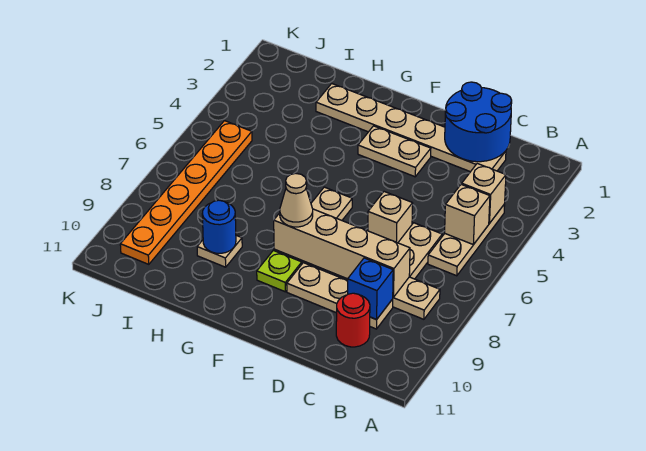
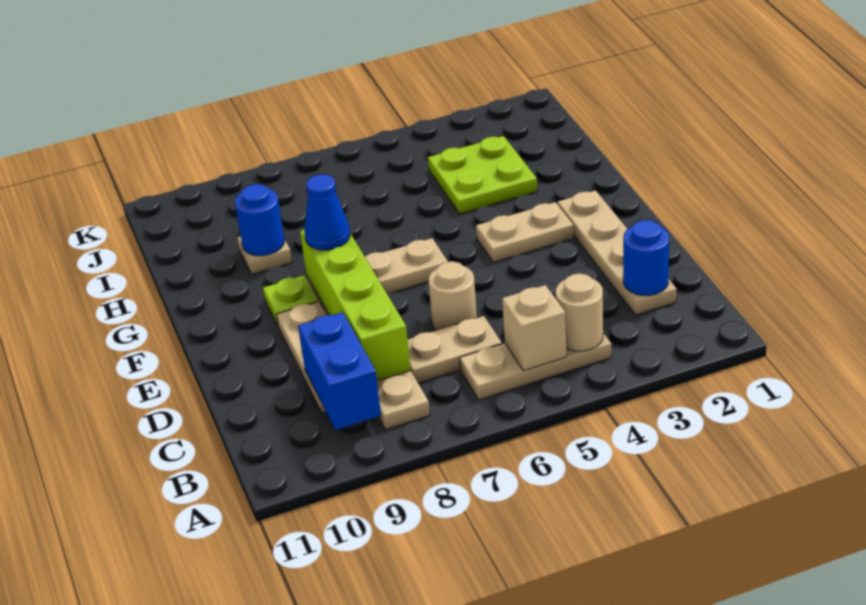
tan brick B4 level 2 -> tan round brick B4 level 2
blue round brick C1:D2 level 2 -> blue round brick C2 level 2
tan plate C2:H2 level 1 -> tan plate C2:F2 level 1
tan brick C8:F8 level 2 -> lime brick C8:F8 level 2
blue brick C9 level 2 -> blue brick B9:C9 level 2
red round brick C10 level 1 -> none
tan brick D6 level 1 -> tan round brick D6 level 1
tan plate E3:F3 level 1 -> tan plate F3:F4 level 1
tan cone F8 level 3 -> blue cone F8 level 3
none -> lime plate H3:I4 level 1
orange plate J5:J10 level 1 -> none

